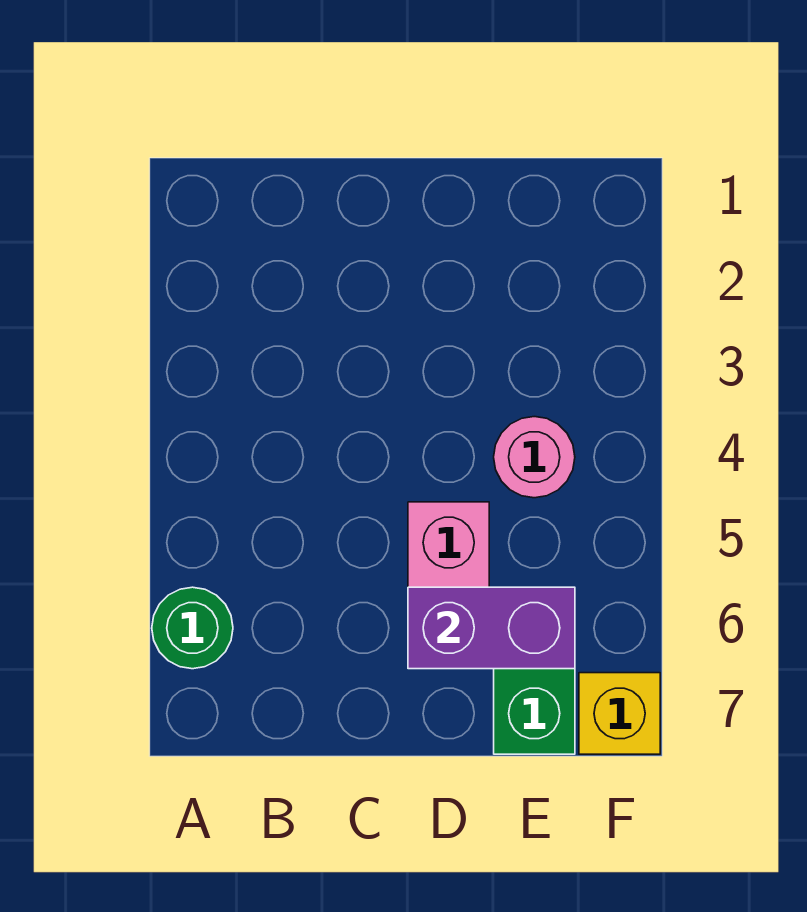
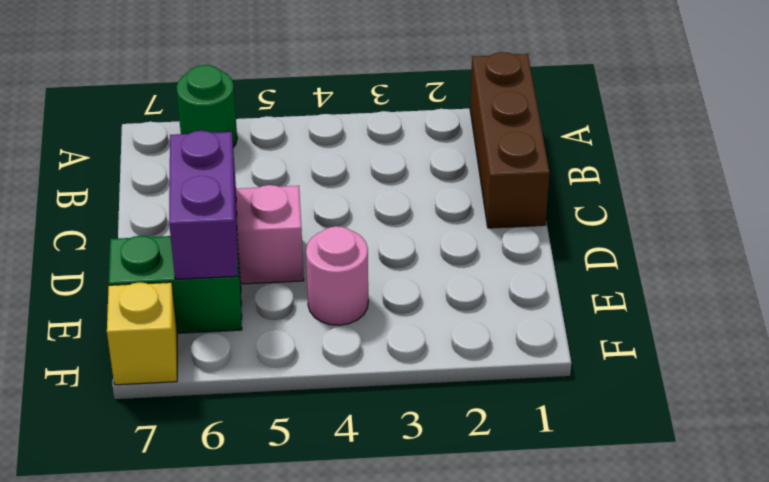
none -> brown brick A1:C1 level 1

